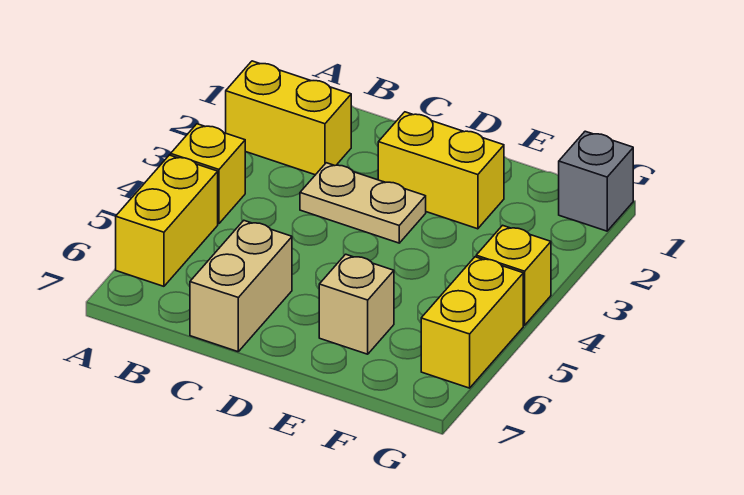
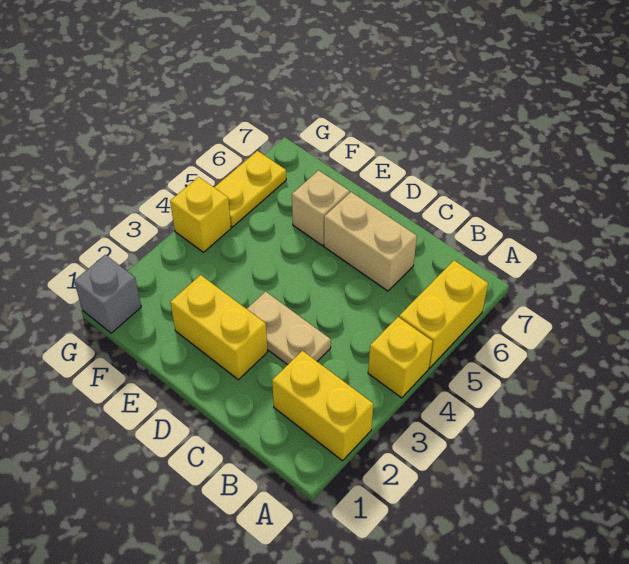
tan brick C6:C7 level 1 -> tan brick C6:D6 level 1
yellow brick G5:G6 level 1 -> yellow plate G5:G6 level 1

